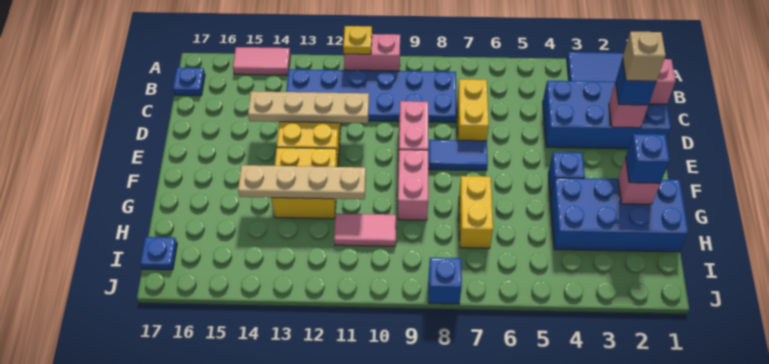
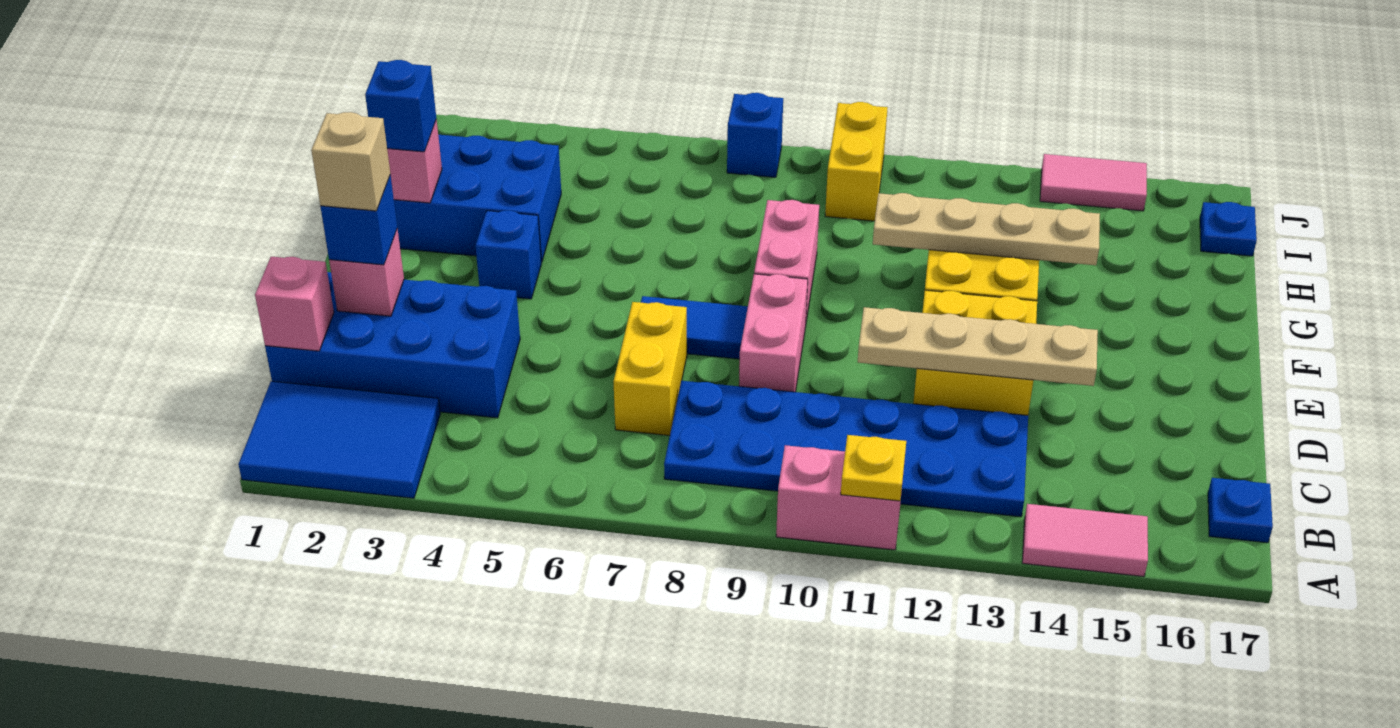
yellow brick G7:H7 level 1 -> yellow brick I10:J10 level 1
pink tile H10:H11 level 1 -> pink tile J14:J15 level 1

